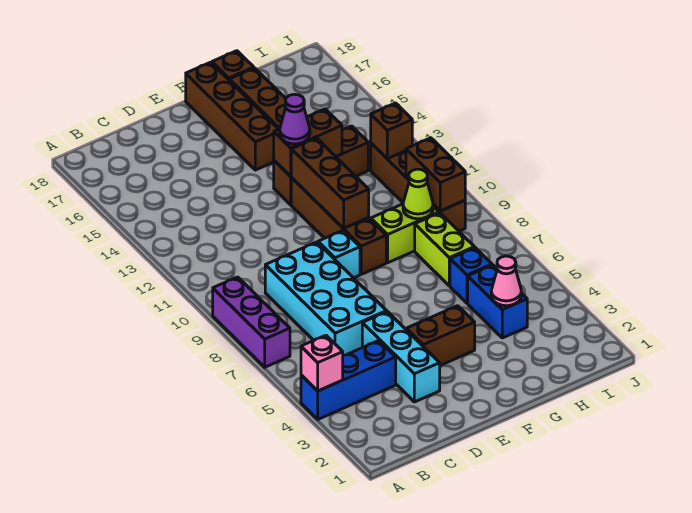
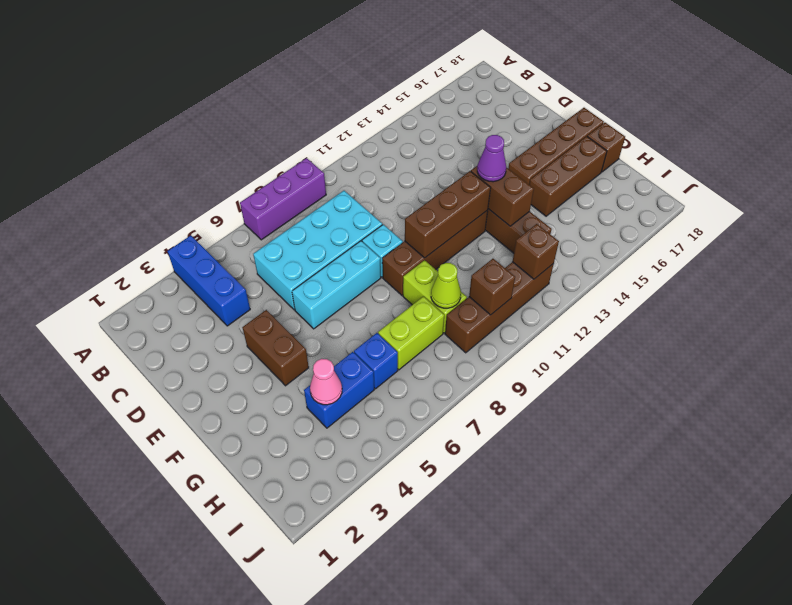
pink brick A4 level 2 -> none
cyan brick D3:D5 level 1 -> cyan brick E6:E8 level 1
brown brick I9:I10 level 2 -> brown brick I10 level 2

